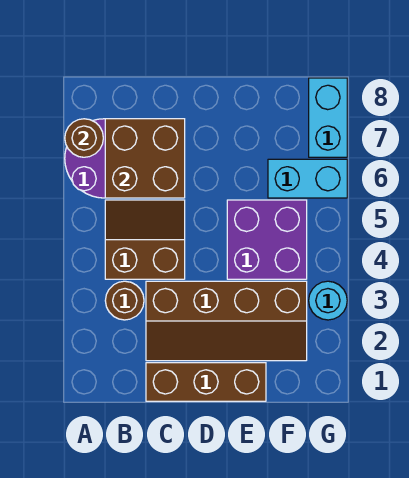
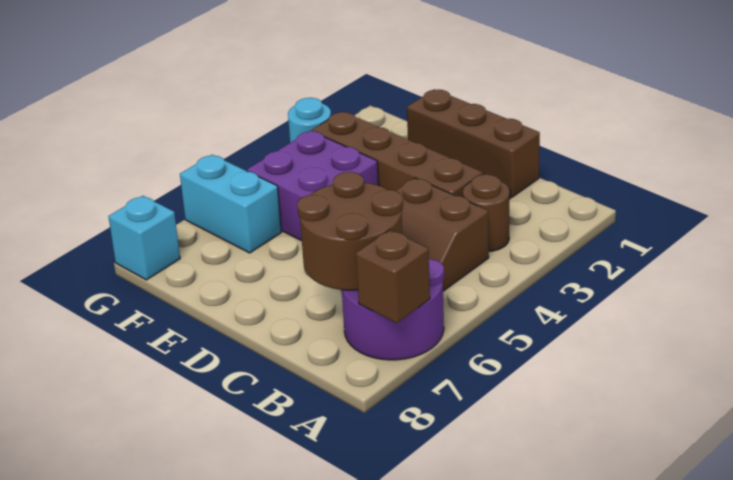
brown round brick A7 level 2 -> brown brick A7 level 2
brown brick B6:C7 level 2 -> brown round brick B6:C7 level 2
cyan brick G7:G8 level 1 -> cyan brick G8 level 1

